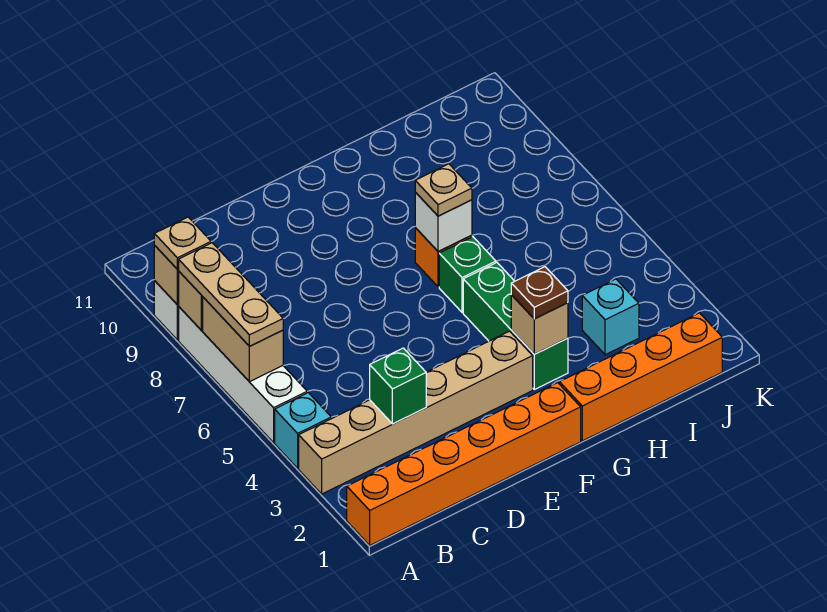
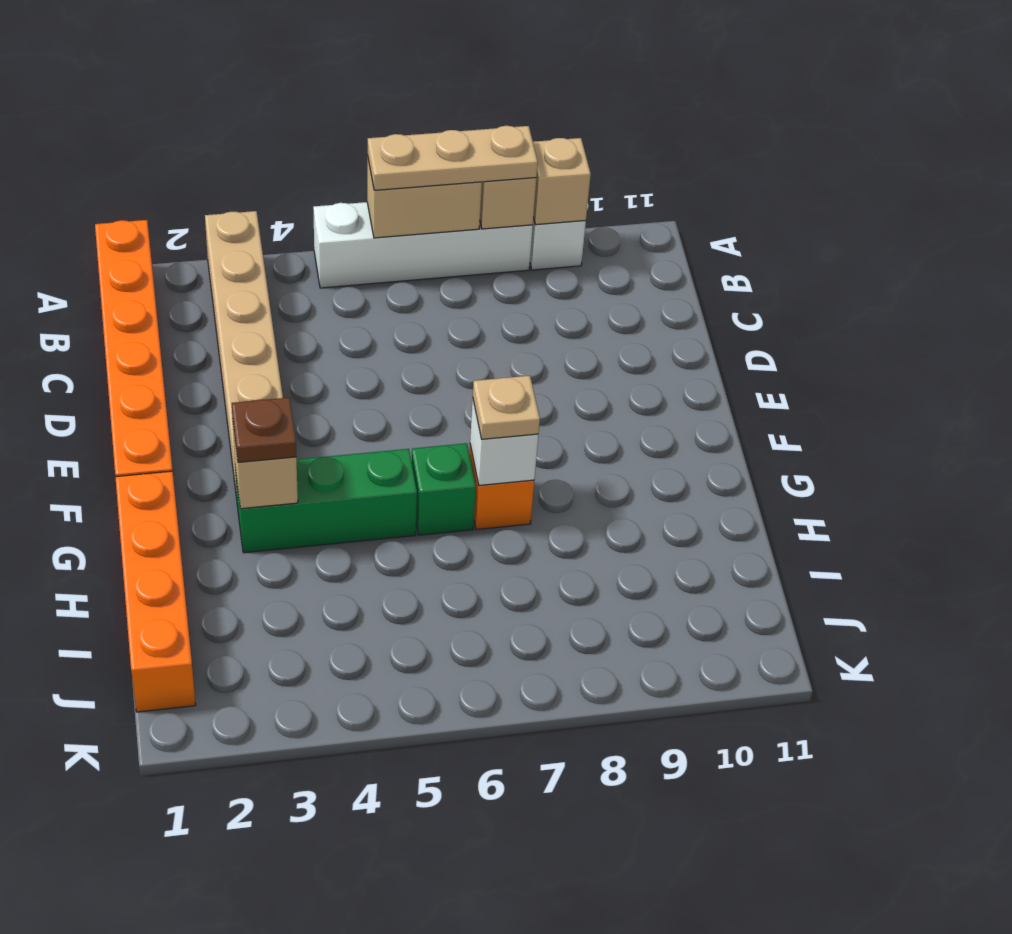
cyan brick A4 level 1 -> none
tan plate A9 level 3 -> none
green brick C3 level 2 -> none
cyan brick I3 level 1 -> none

